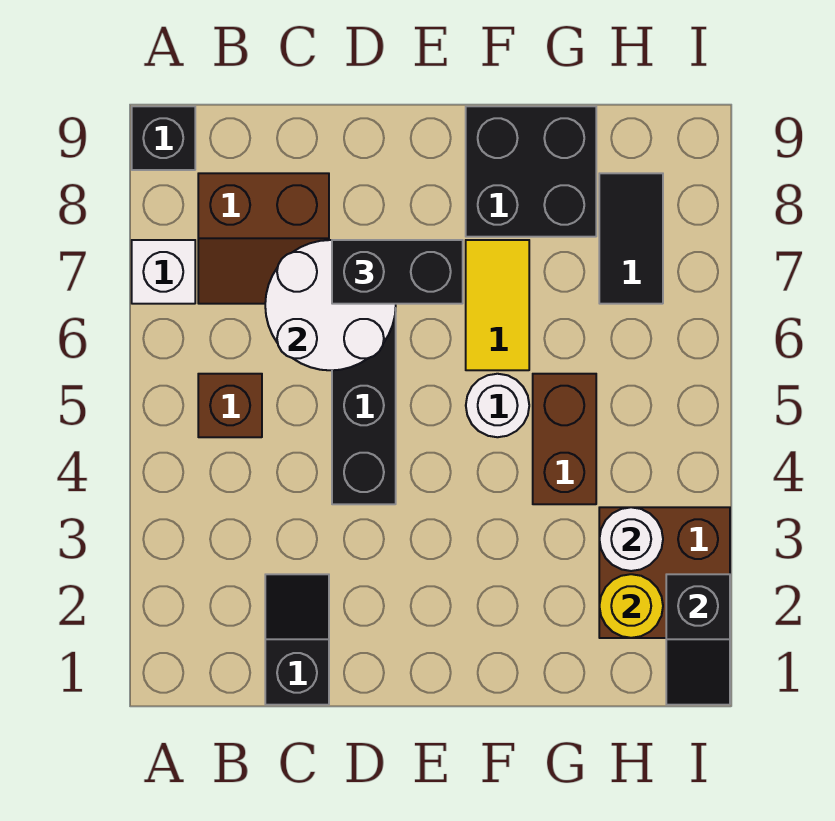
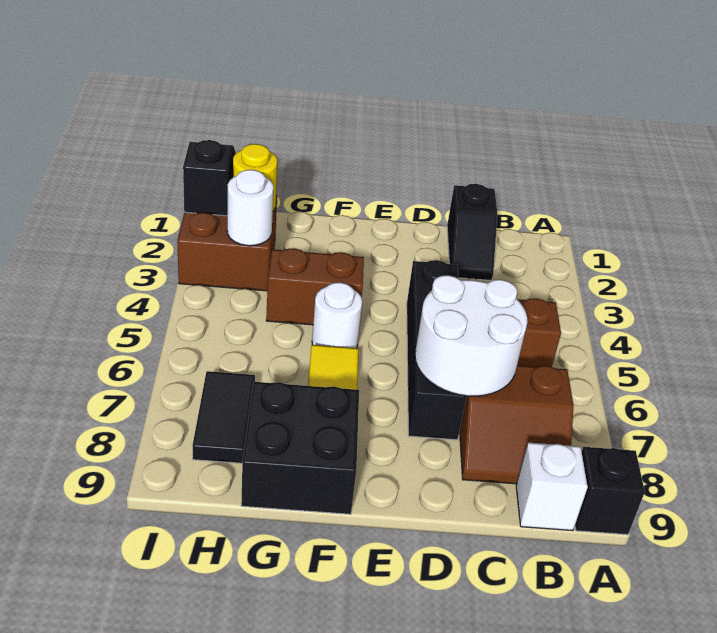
white brick A7 level 1 -> white brick B9 level 1
brown slope B7:C8 level 1 top 8 -> brown slope B7:C8 level 1 top 7
black brick D7:E7 level 3 -> none
brown brick G4:G5 level 1 -> brown brick F4:G4 level 1

